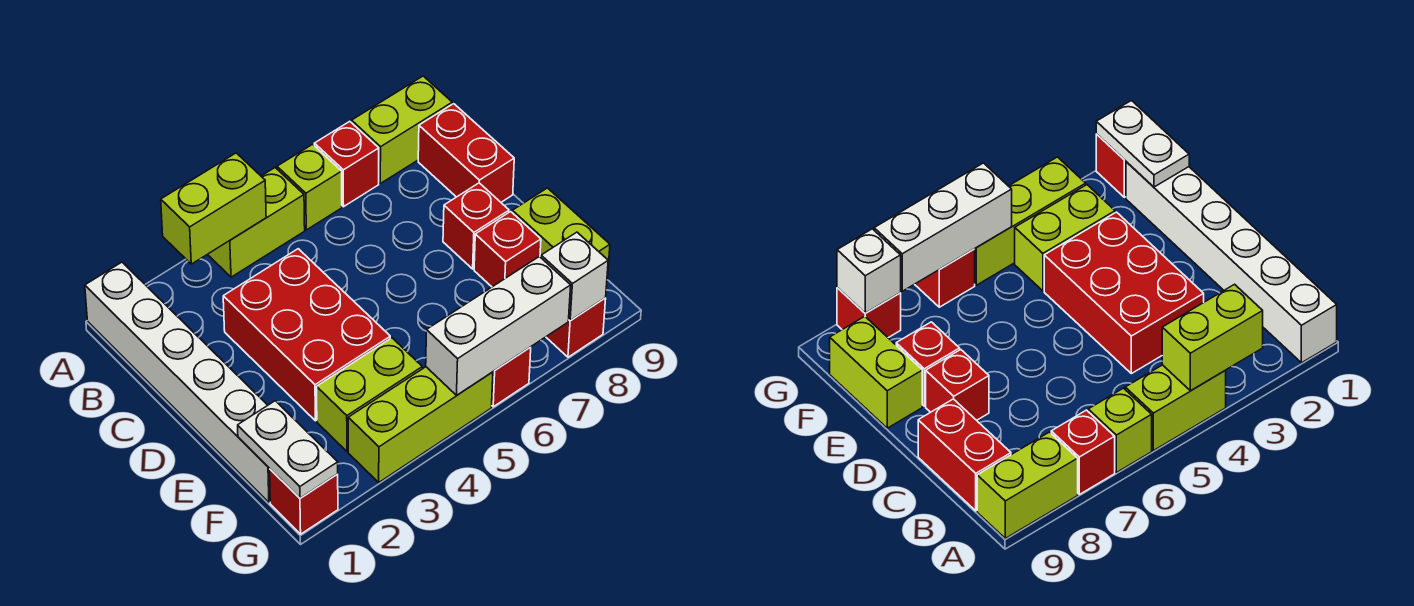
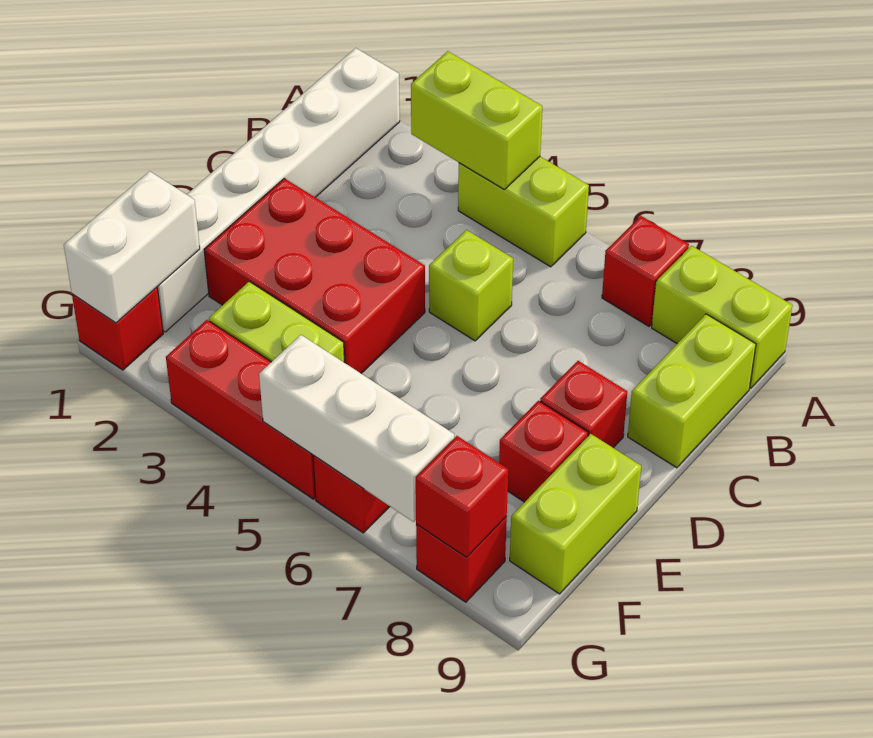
lime brick A6 level 1 -> lime brick C5 level 1
red brick B9:C9 level 1 -> lime brick B9:C9 level 1
red brick C3:E4 level 1 -> red brick D2:E4 level 1
white plate F1:G1 level 2 -> white brick F1:G1 level 2
lime brick G3:G5 level 1 -> red brick G3:G5 level 1
white brick G8 level 2 -> red brick G8 level 2

